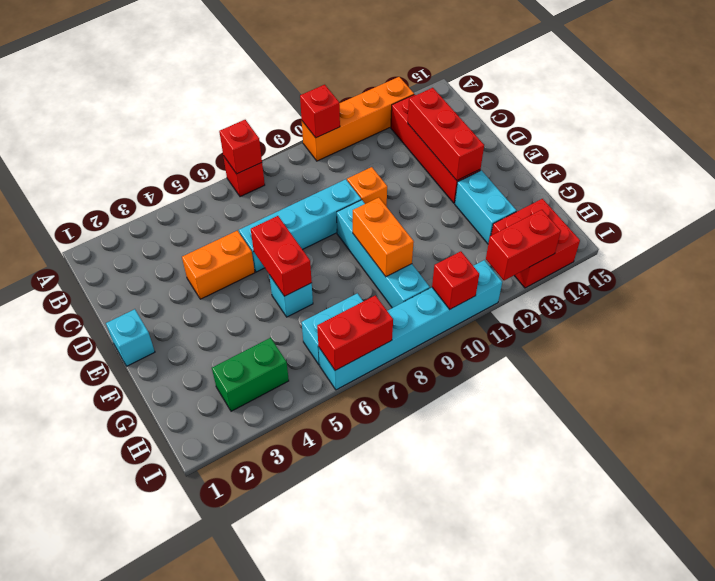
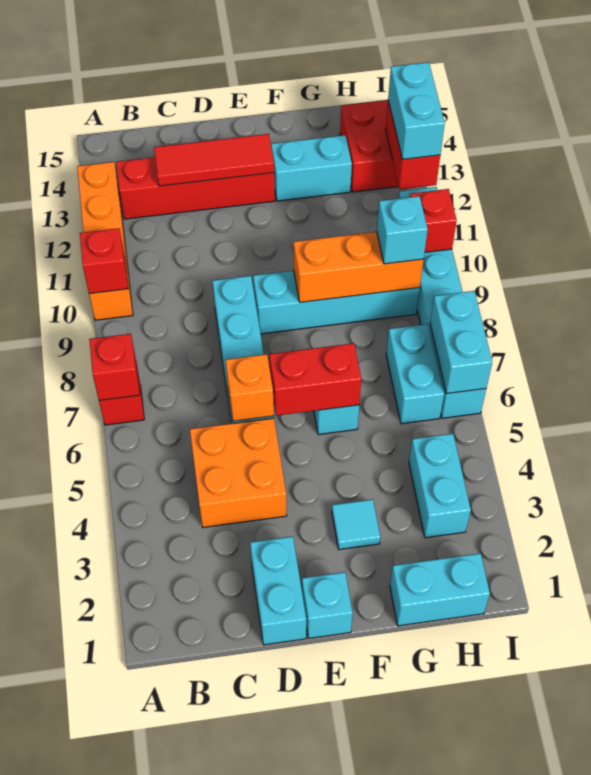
red brick C13:E13 level 2 -> red tile C13:E13 level 2
none -> cyan brick D1:D2 level 1
orange brick D4:D5 level 1 -> orange brick C4:D5 level 1
orange brick D10 level 1 -> orange brick D6 level 2
none -> cyan tile F3 level 1
orange brick F9:G9 level 2 -> orange brick F9:H9 level 2
none -> cyan brick G1:H1 level 1
green brick H3:H4 level 1 -> cyan brick H3:H4 level 1
none -> cyan brick H9 level 3
red brick I6:I7 level 2 -> cyan brick I6:I7 level 2
none -> cyan brick I12:I13 level 3

